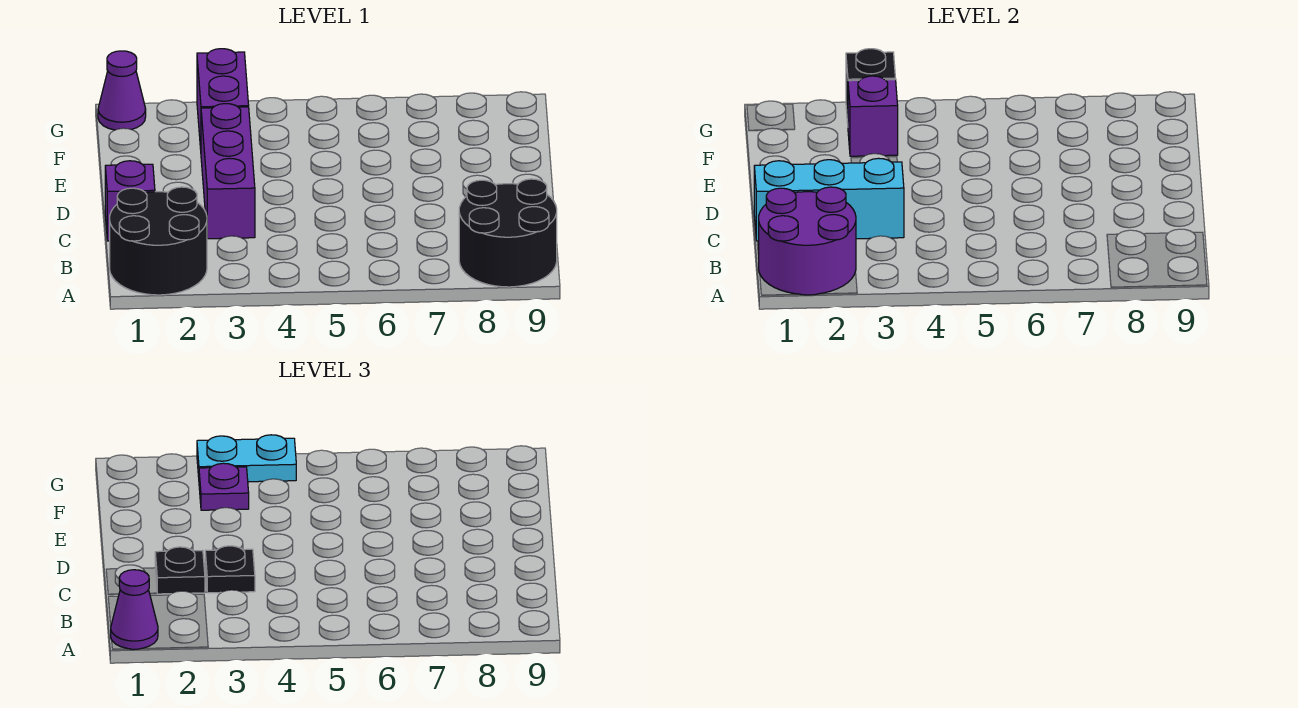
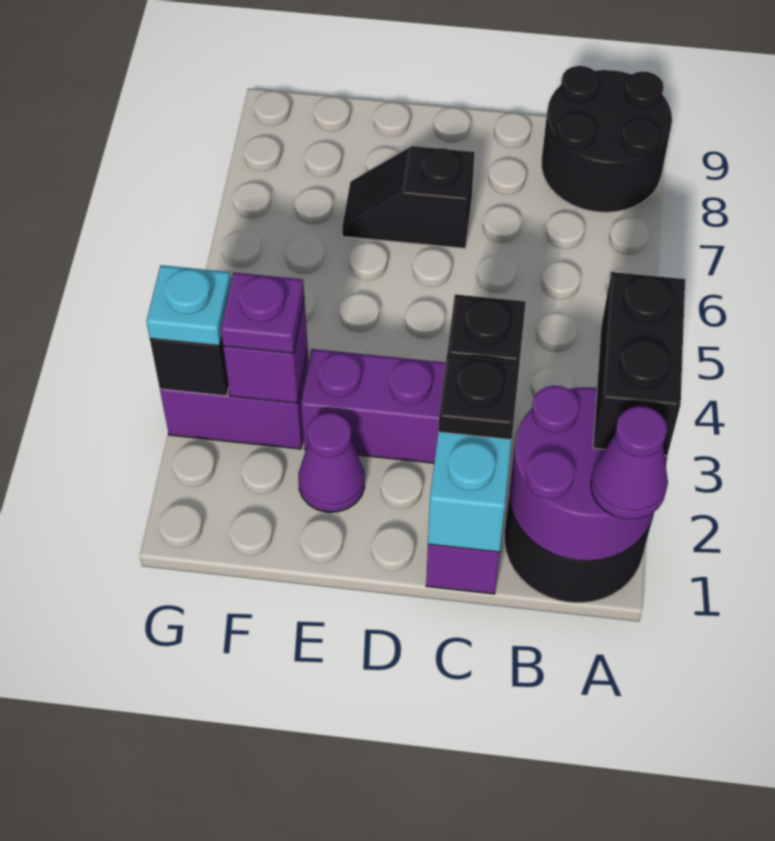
none -> black brick A2:A3 level 3
none -> black slope D7:E7 level 1 top D
purple cone G1 level 1 -> purple cone E2 level 1
cyan plate G3:G4 level 3 -> cyan plate G3 level 3

